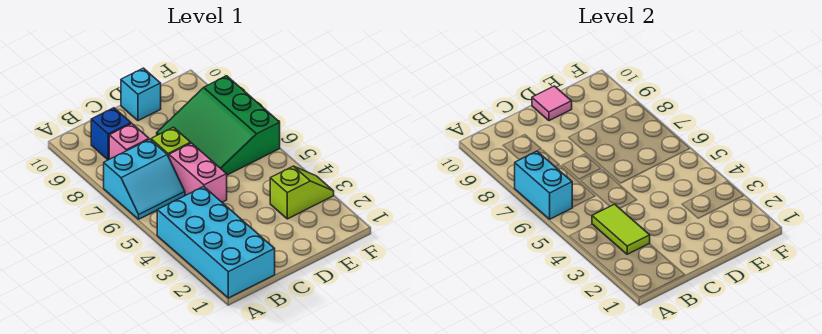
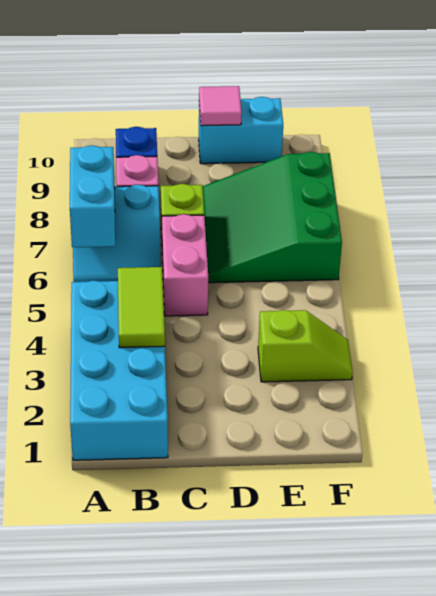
cyan brick D10 level 1 -> cyan brick D10:E10 level 1

